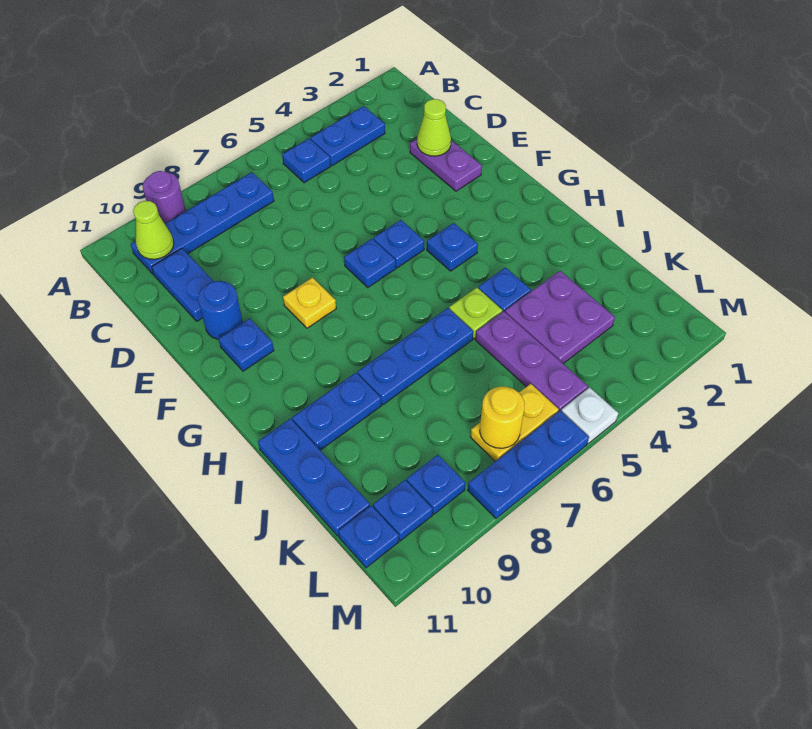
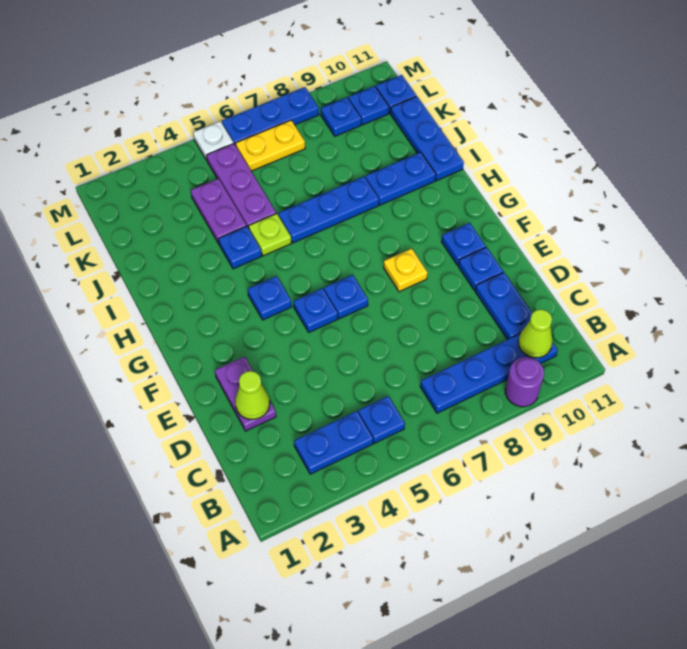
blue round brick E10 level 1 -> blue plate E10 level 1
purple plate J3:K4 level 1 -> purple plate J4:K4 level 1
yellow round brick L7 level 2 -> none

